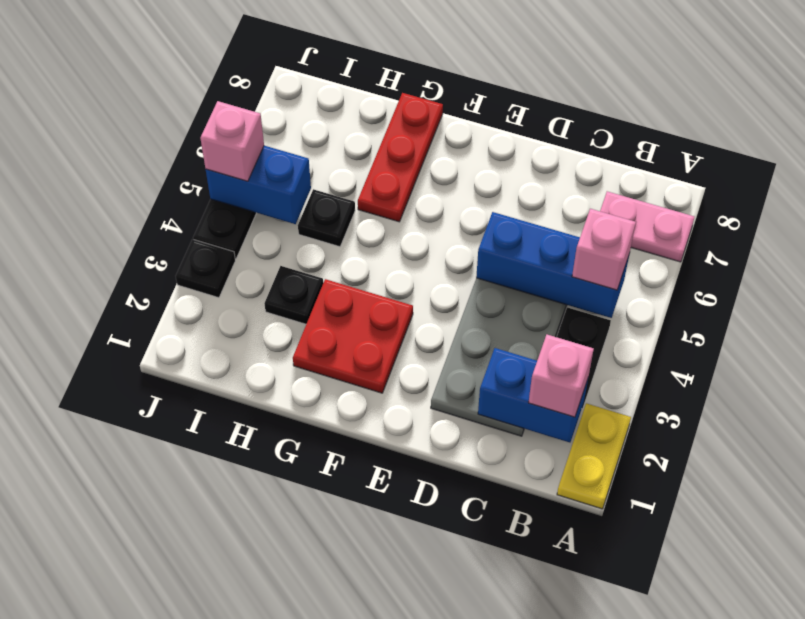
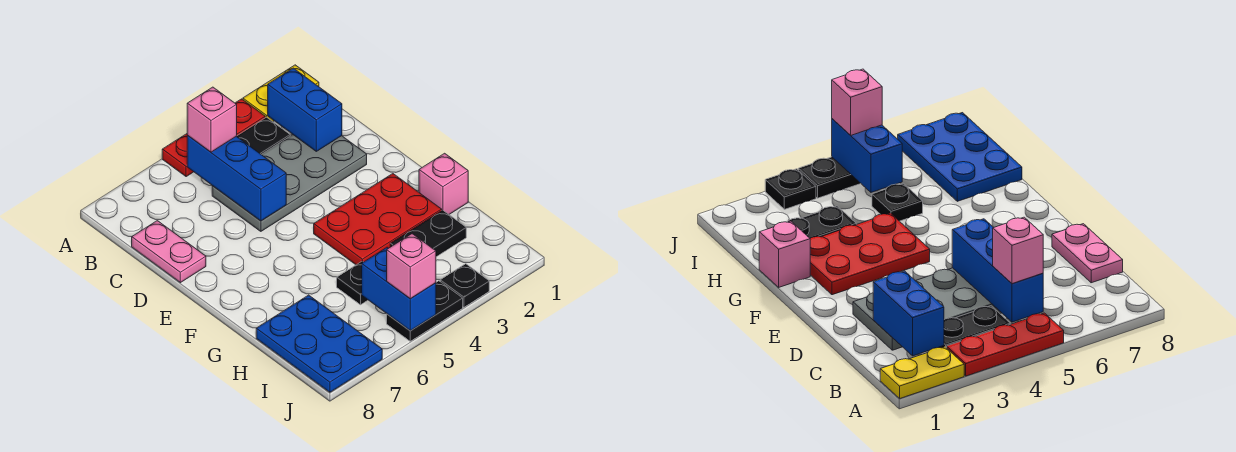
pink plate A7:B7 level 1 -> pink plate C8:D8 level 1
pink brick B2 level 3 -> pink brick G1 level 1
red plate F2:G3 level 1 -> red plate F2:G4 level 1
red plate G6:G8 level 1 -> red plate A3:A5 level 1
black plate H3 level 1 -> black plate H2:H3 level 1
none -> blue plate H7:J8 level 1

